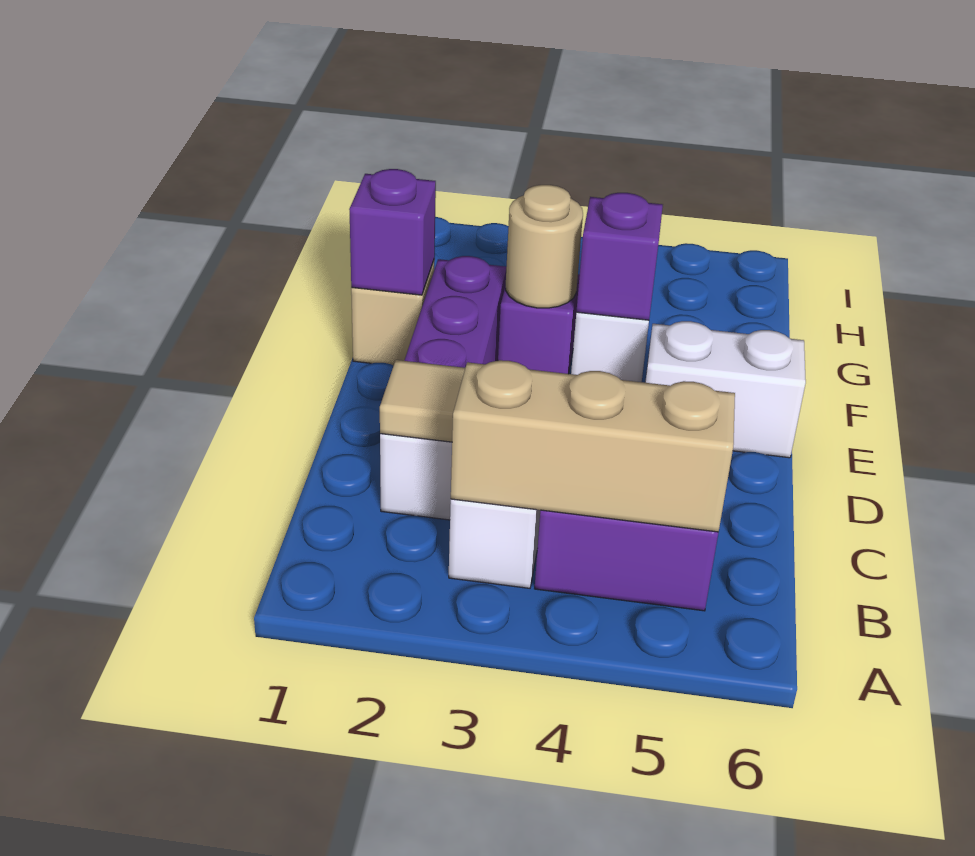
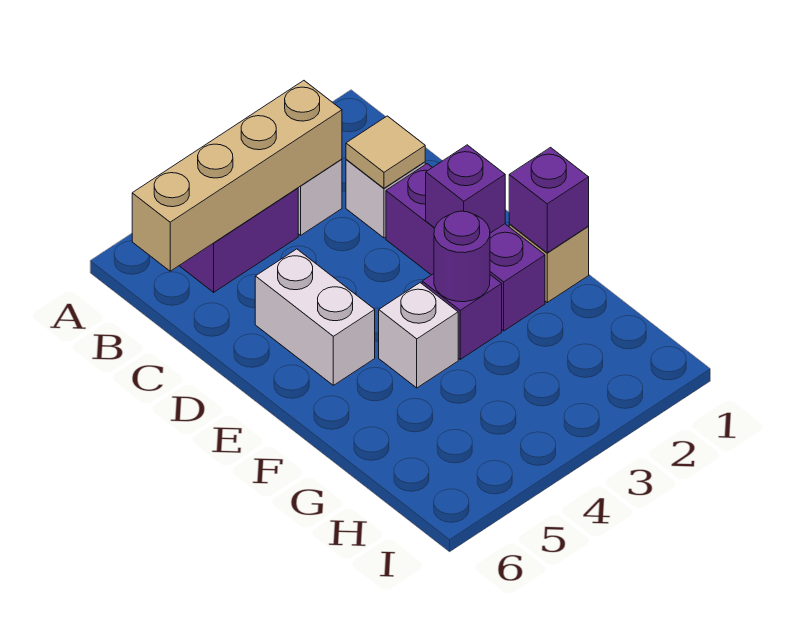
tan brick B3:B5 level 2 -> tan brick B3:B6 level 2
white brick E5:E6 level 1 -> white brick D5:E5 level 1
tan round brick F3 level 2 -> purple round brick F3 level 2
purple brick F4 level 2 -> purple brick E2 level 2

